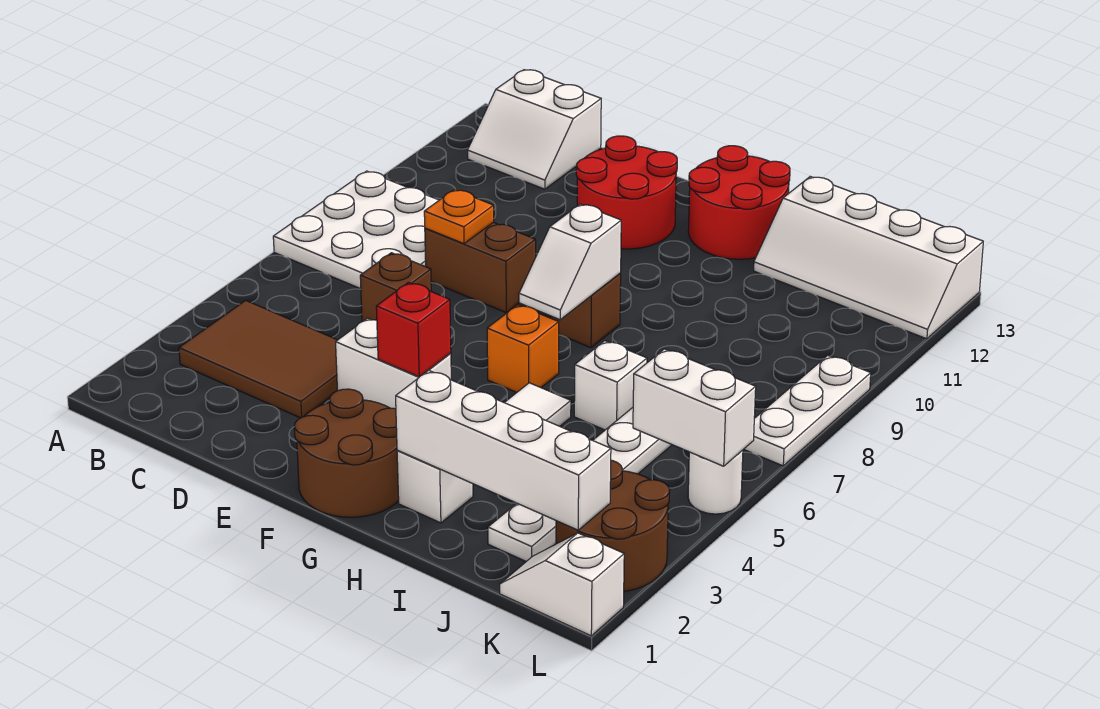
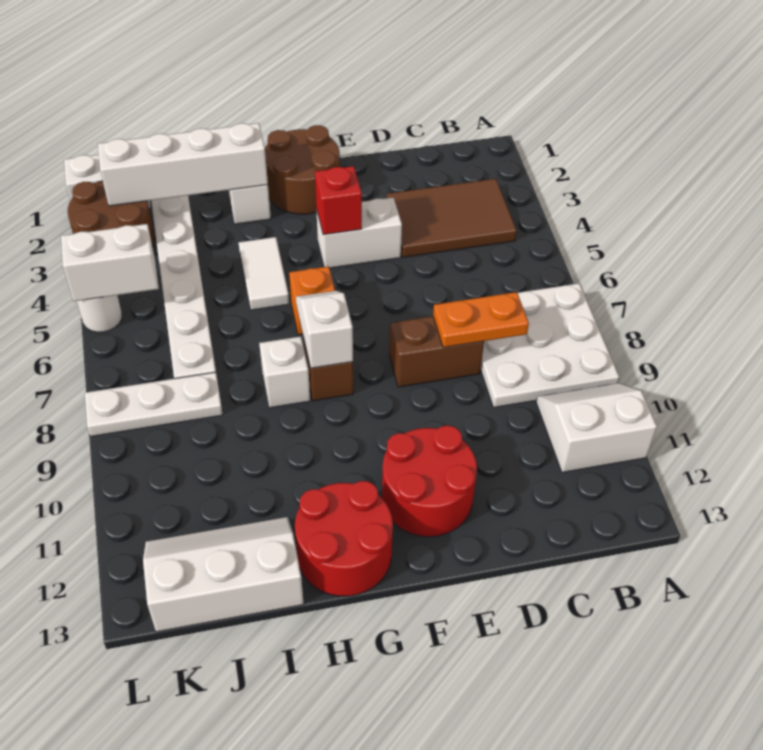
white slope B12:C13 level 1 top 13 -> white slope A10:B11 level 1 top 11
brown brick D6 level 1 -> none
orange plate D8 level 2 -> orange plate C8:D8 level 2
white brick I6 level 1 -> white brick H8 level 1
white slope I12:L13 level 1 top 13 -> white slope I12:K13 level 1 top 13
white plate L7:L9 level 1 -> white plate J8:L8 level 1

